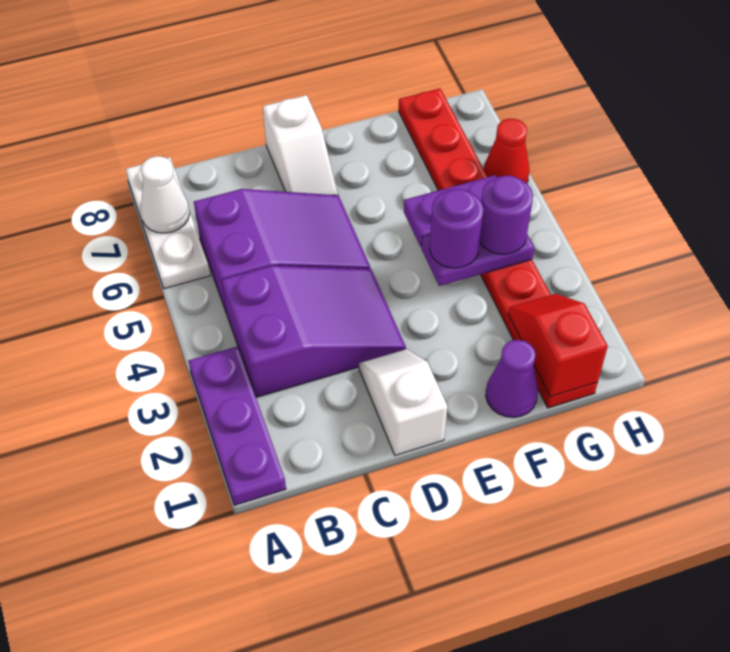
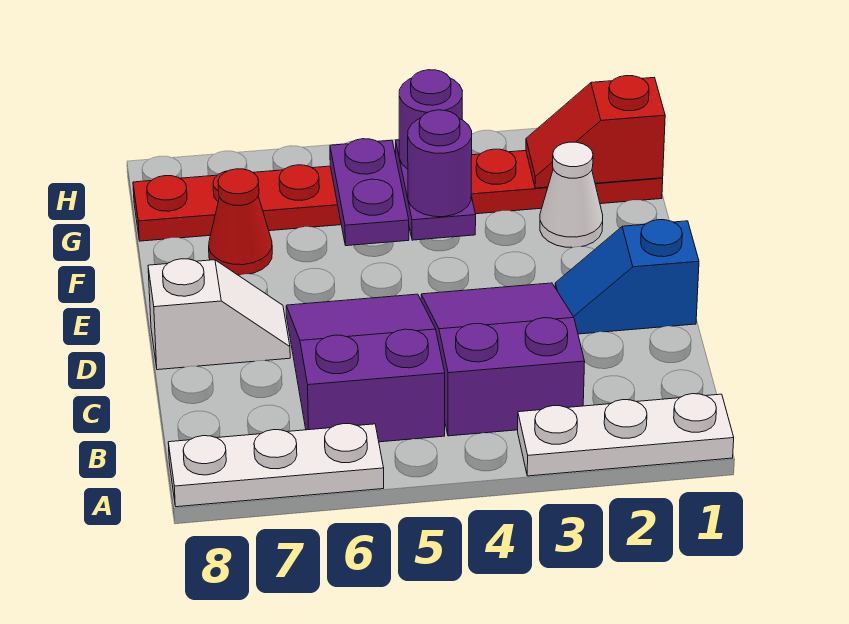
purple plate A1:A3 level 1 -> white plate A1:A3 level 1
white cone A7 level 2 -> white cone F2 level 1
white slope D1:D2 level 1 top 1 -> blue slope D1:D2 level 1 top 1
purple cone F1 level 1 -> none
red cone H6 level 1 -> red cone F7 level 1

